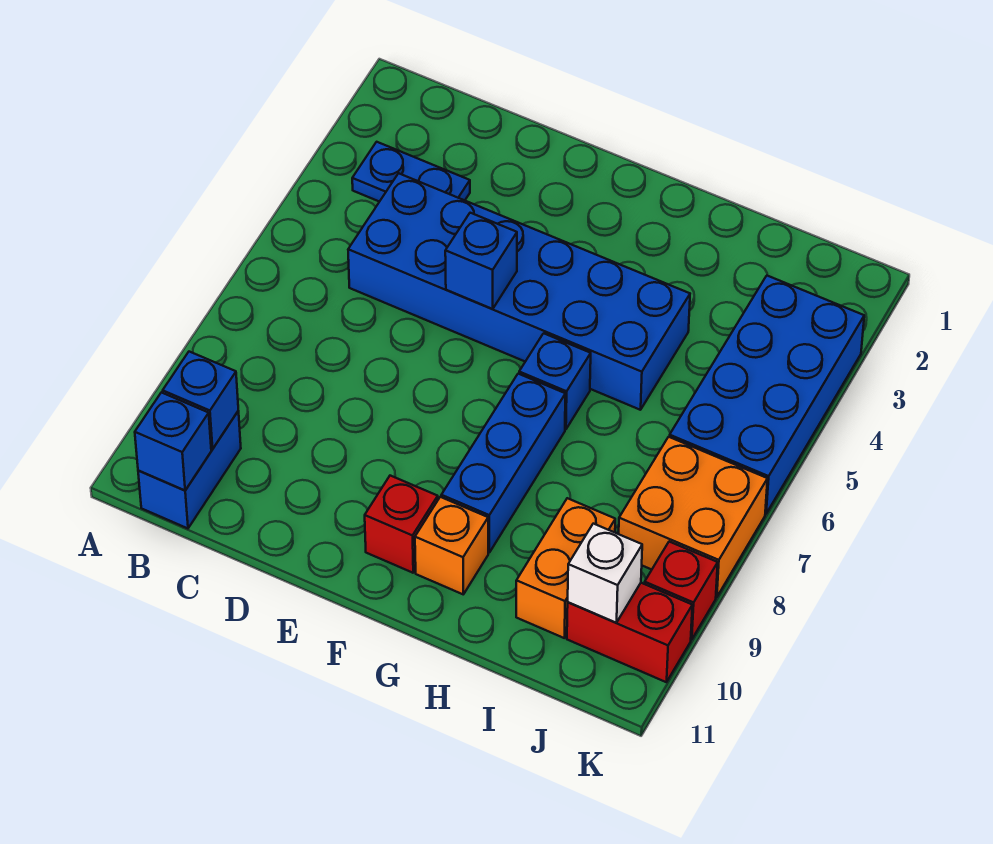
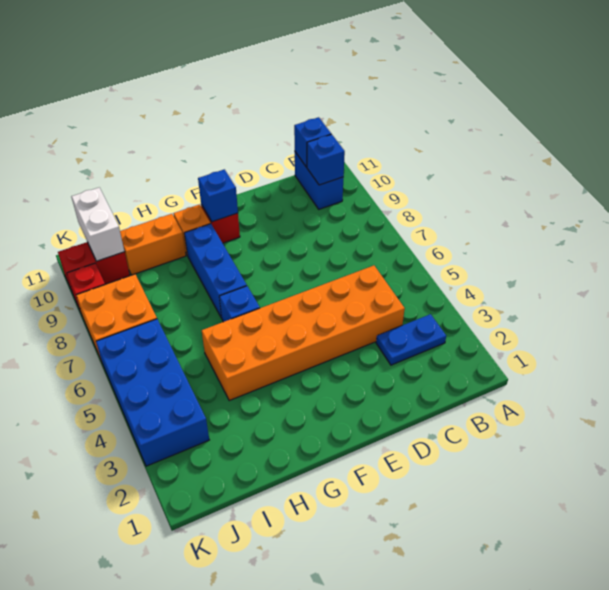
blue brick C4:H5 level 1 -> orange brick C4:H5 level 1
blue brick E5 level 2 -> blue brick F10 level 2
orange brick I9:I10 level 1 -> orange brick H10:I10 level 1
white brick J10 level 2 -> white brick J10:J11 level 2

